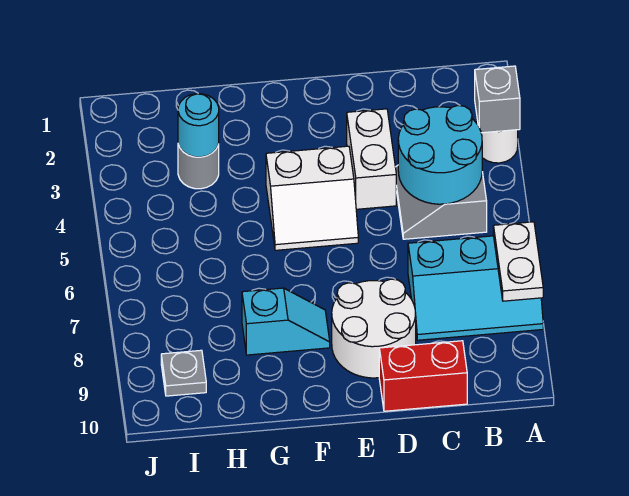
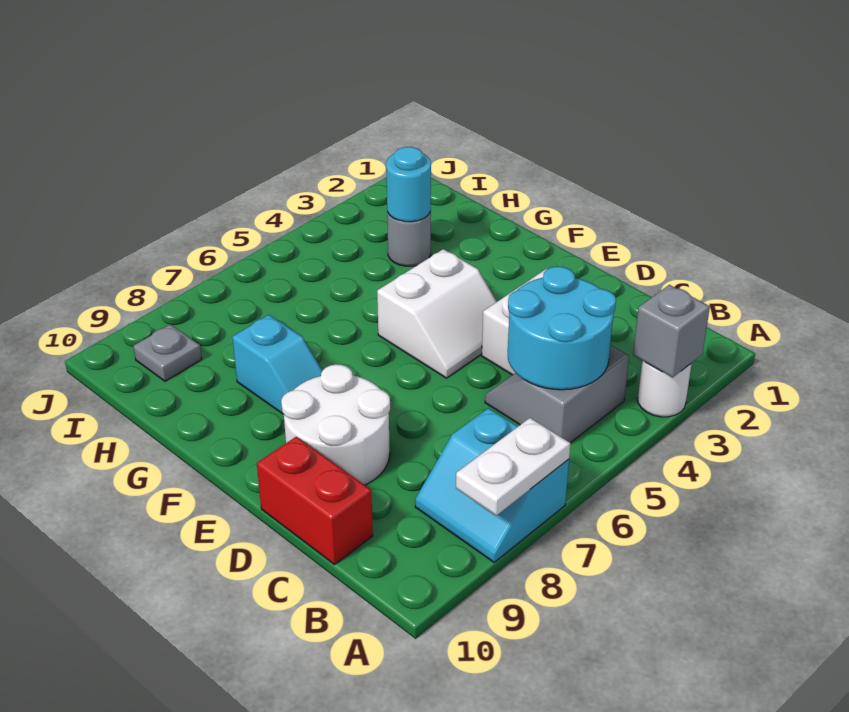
cyan slope A7:C8 level 1 top 7 -> cyan slope A7:B8 level 1 top 7
white slope E4:F5 level 1 top 4 -> white slope E4:F5 level 1 top F

